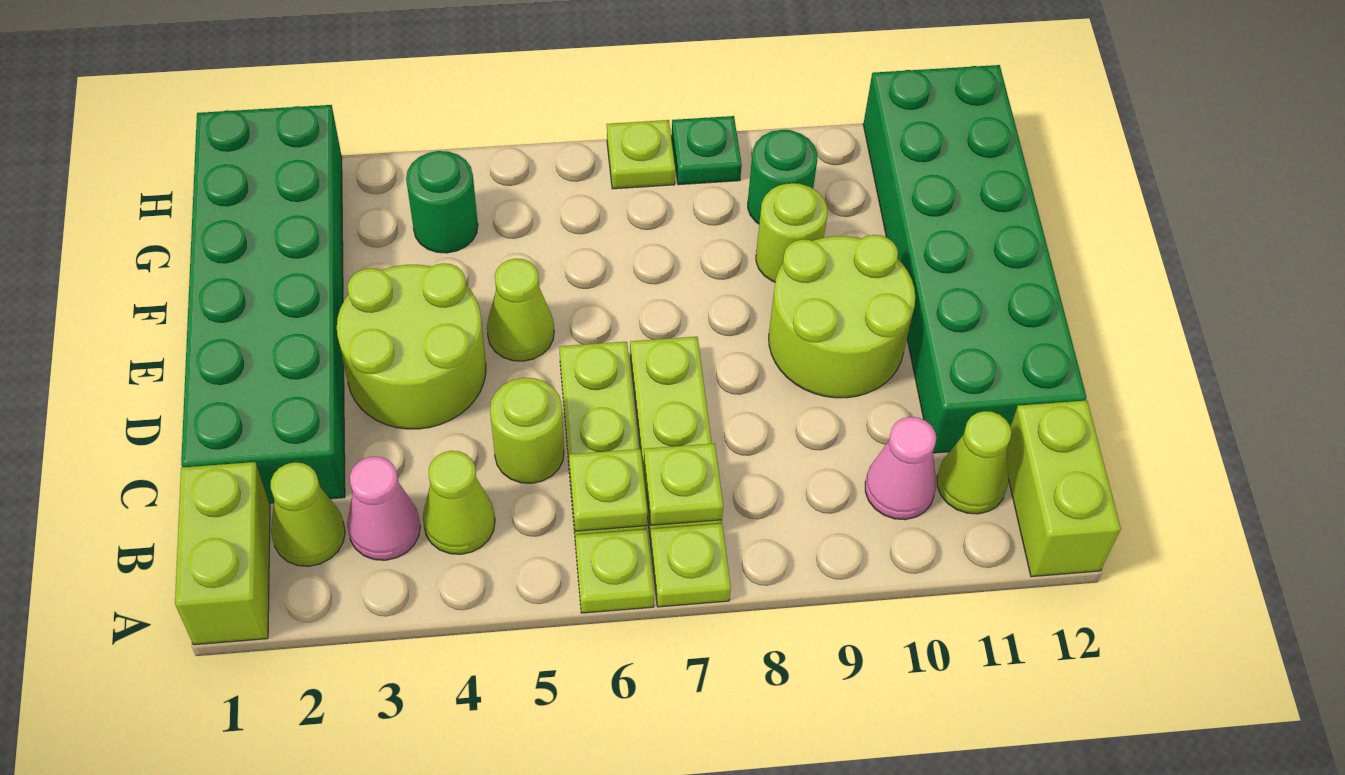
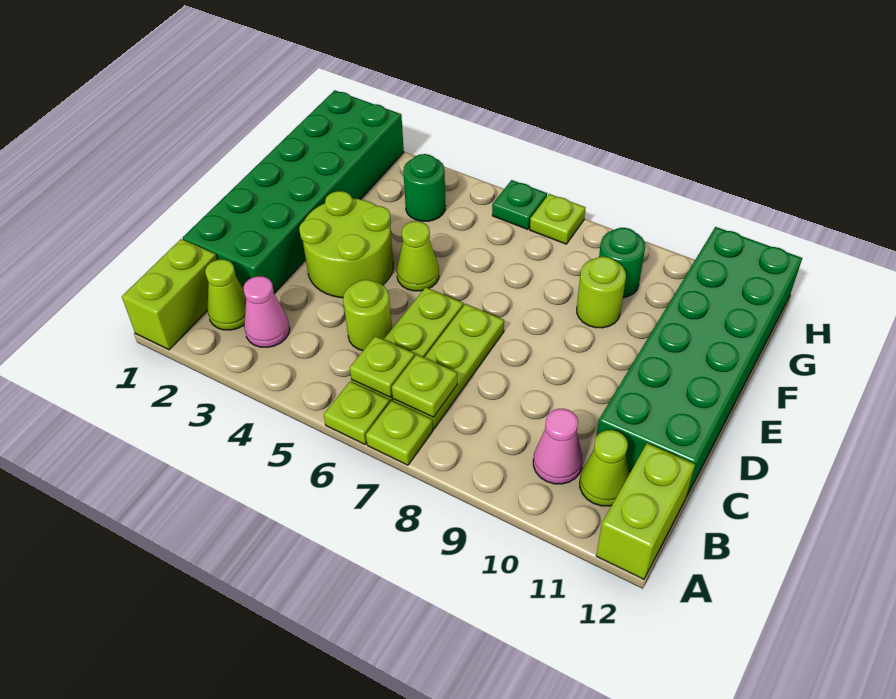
lime cone B4 level 1 -> none
lime round brick D9:E10 level 1 -> none
green plate H8 level 1 -> green plate H6 level 1

